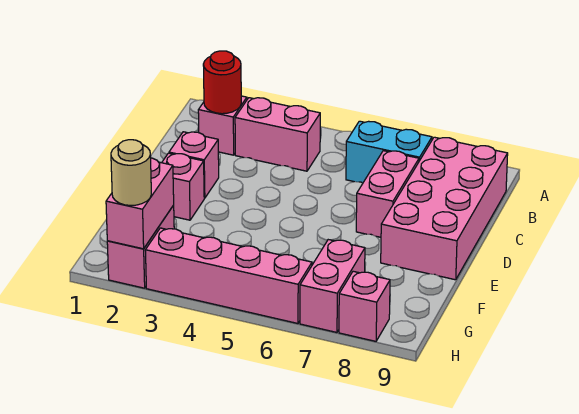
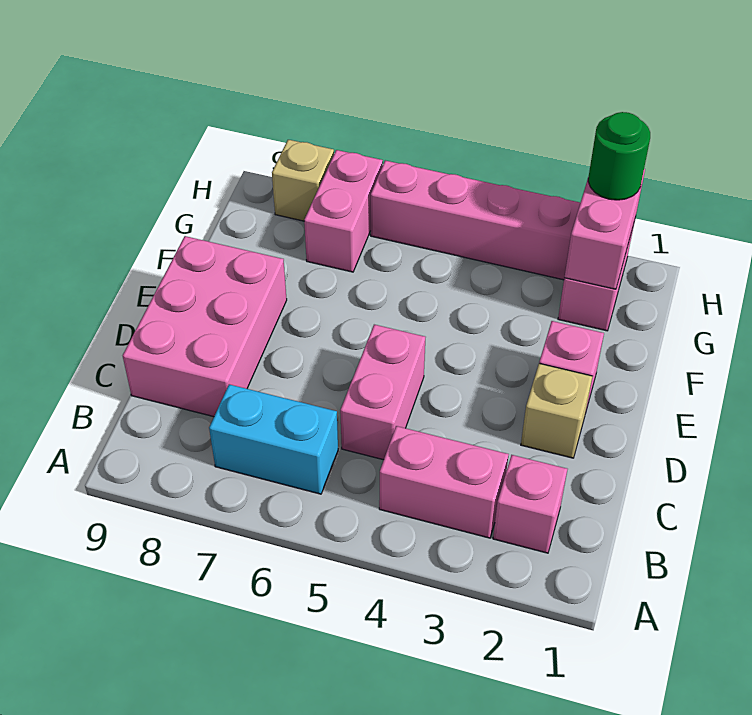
red round brick B2 level 2 -> none
pink brick B8:E9 level 1 -> pink brick C8:E9 level 1
pink brick C7:D7 level 1 -> pink brick C5:D5 level 1
pink brick D2 level 1 -> tan brick D2 level 1
tan round brick H2 level 3 -> green round brick H2 level 3
pink brick H8 level 1 -> tan brick H8 level 1

